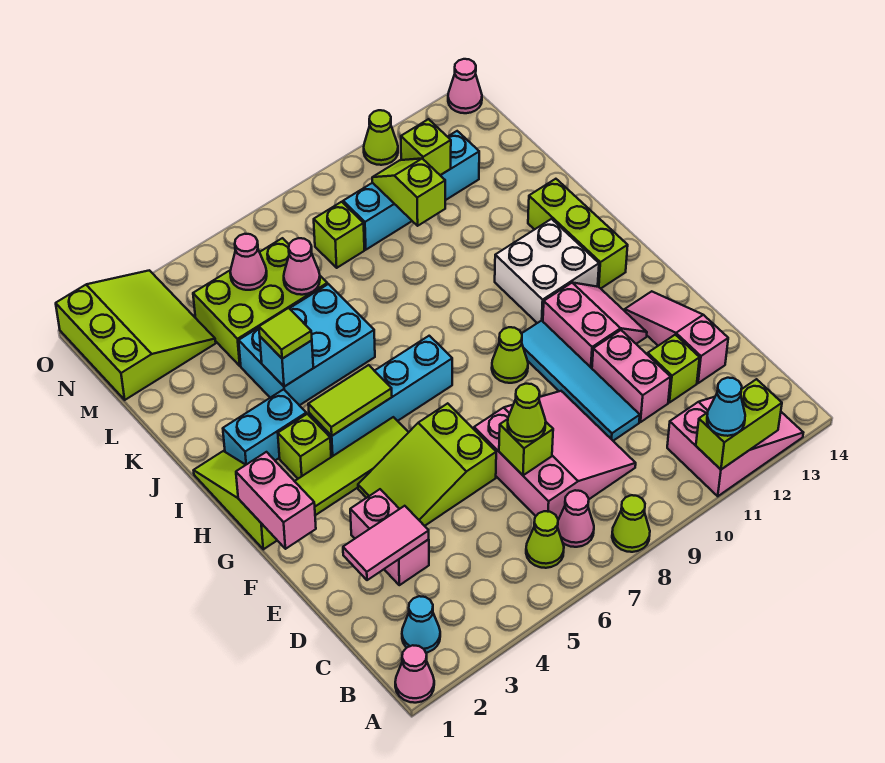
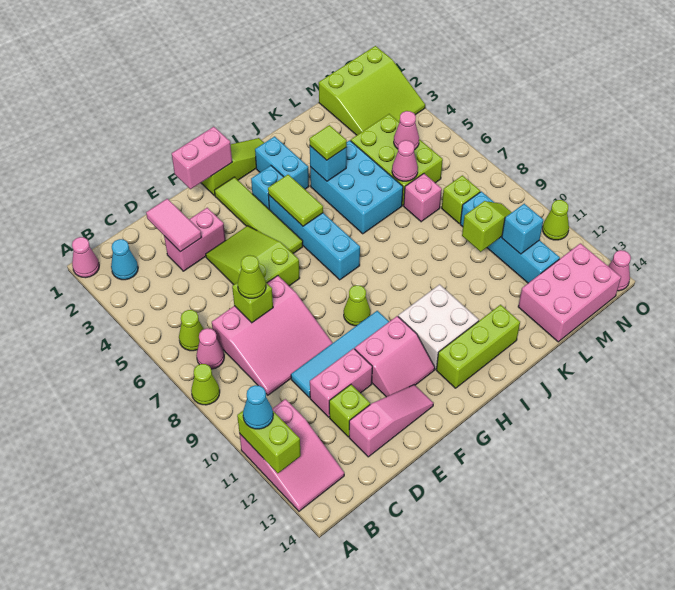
lime brick H3 level 1 -> cyan brick H3 level 1
none -> pink brick L7 level 1
none -> pink brick L13:N14 level 1
lime brick M11 level 2 -> cyan brick M11 level 2

